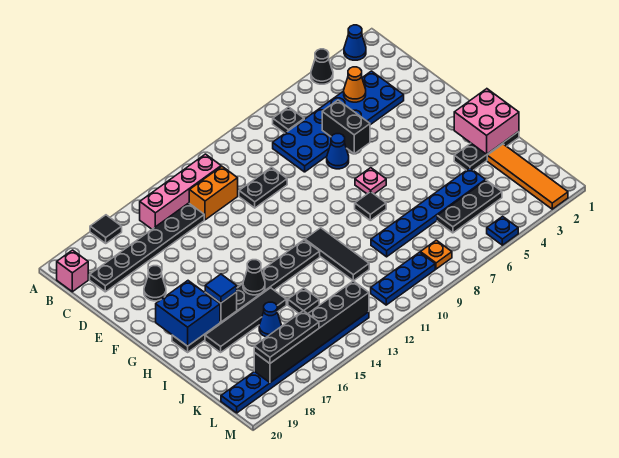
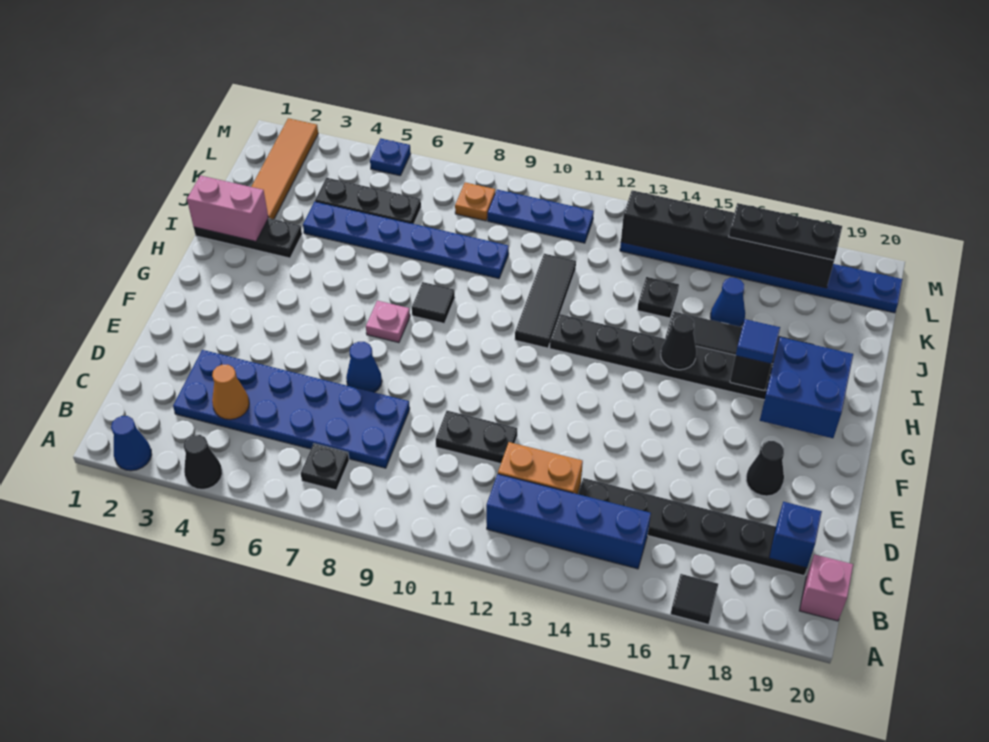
pink brick B12:B15 level 1 -> blue brick B12:B15 level 1
none -> blue brick C19 level 2
black brick D6:E6 level 2 -> none
pink brick H1:I2 level 2 -> pink brick I1:I2 level 2

